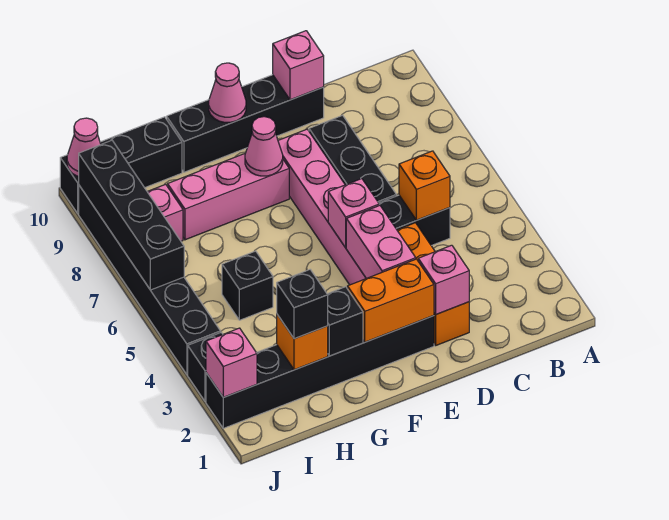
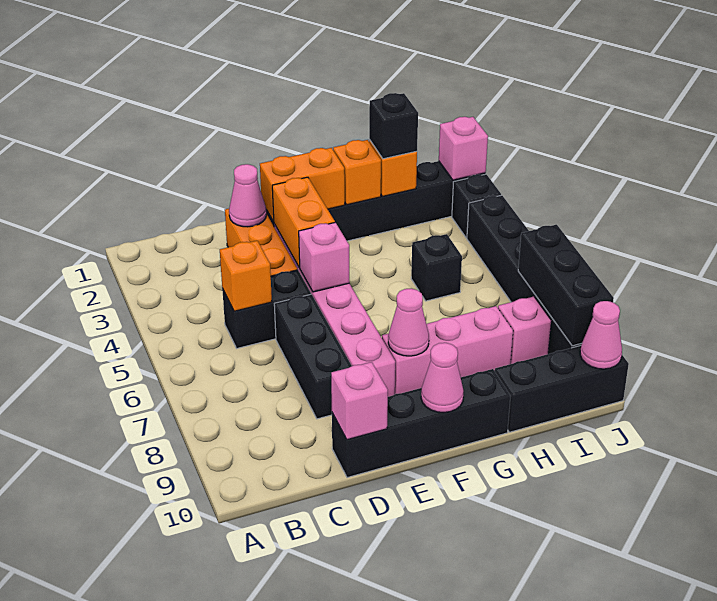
pink brick D2 level 2 -> pink cone D2 level 2
pink brick E3:E4 level 2 -> orange brick E3:E4 level 2
black brick G2 level 2 -> orange brick G2 level 2
black brick J6:J9 level 2 -> black brick J7:J9 level 2

